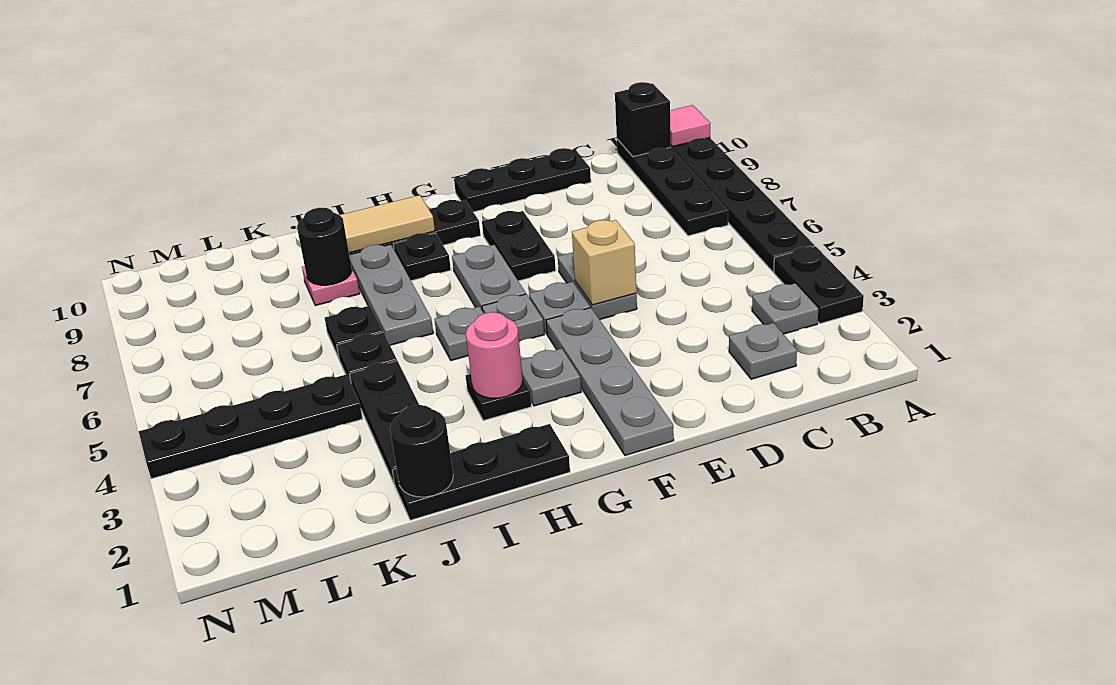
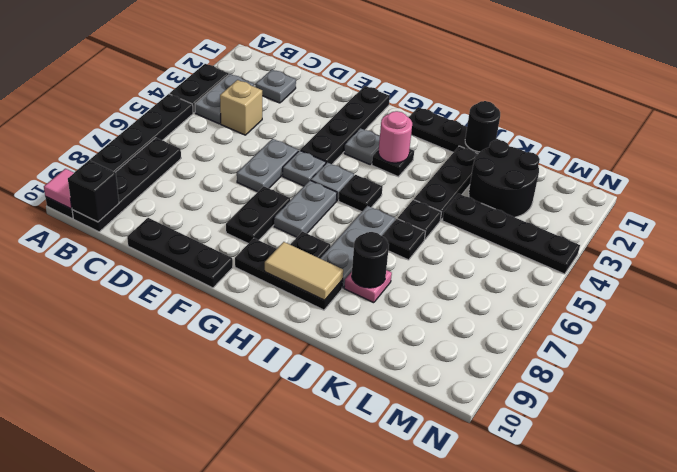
grey plate B3 level 1 -> grey plate B3:B4 level 1
tan brick E5 level 2 -> tan brick C4 level 1
grey plate F1:F4 level 1 -> black plate F1:F4 level 1
grey plate H5 level 1 -> black plate H5 level 1
none -> black round brick K2:L3 level 1

